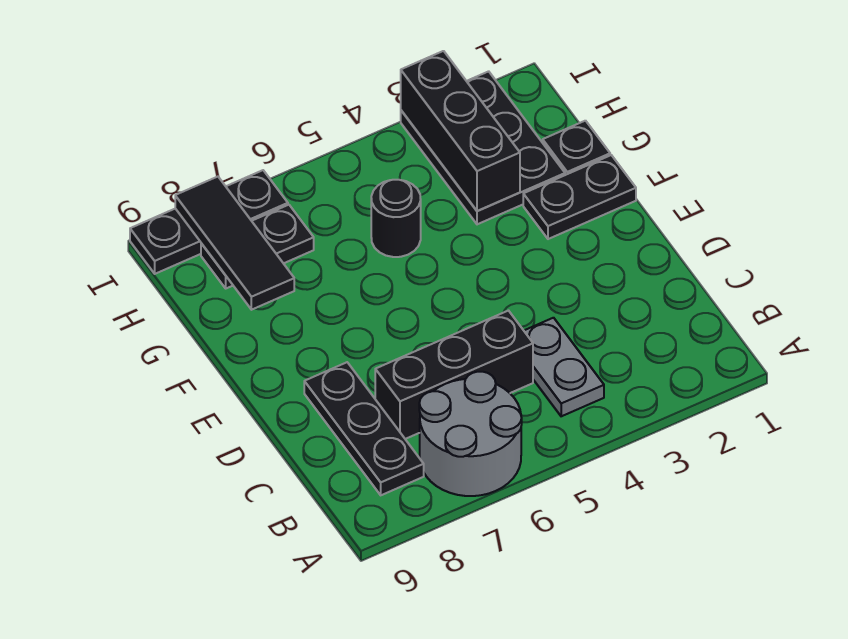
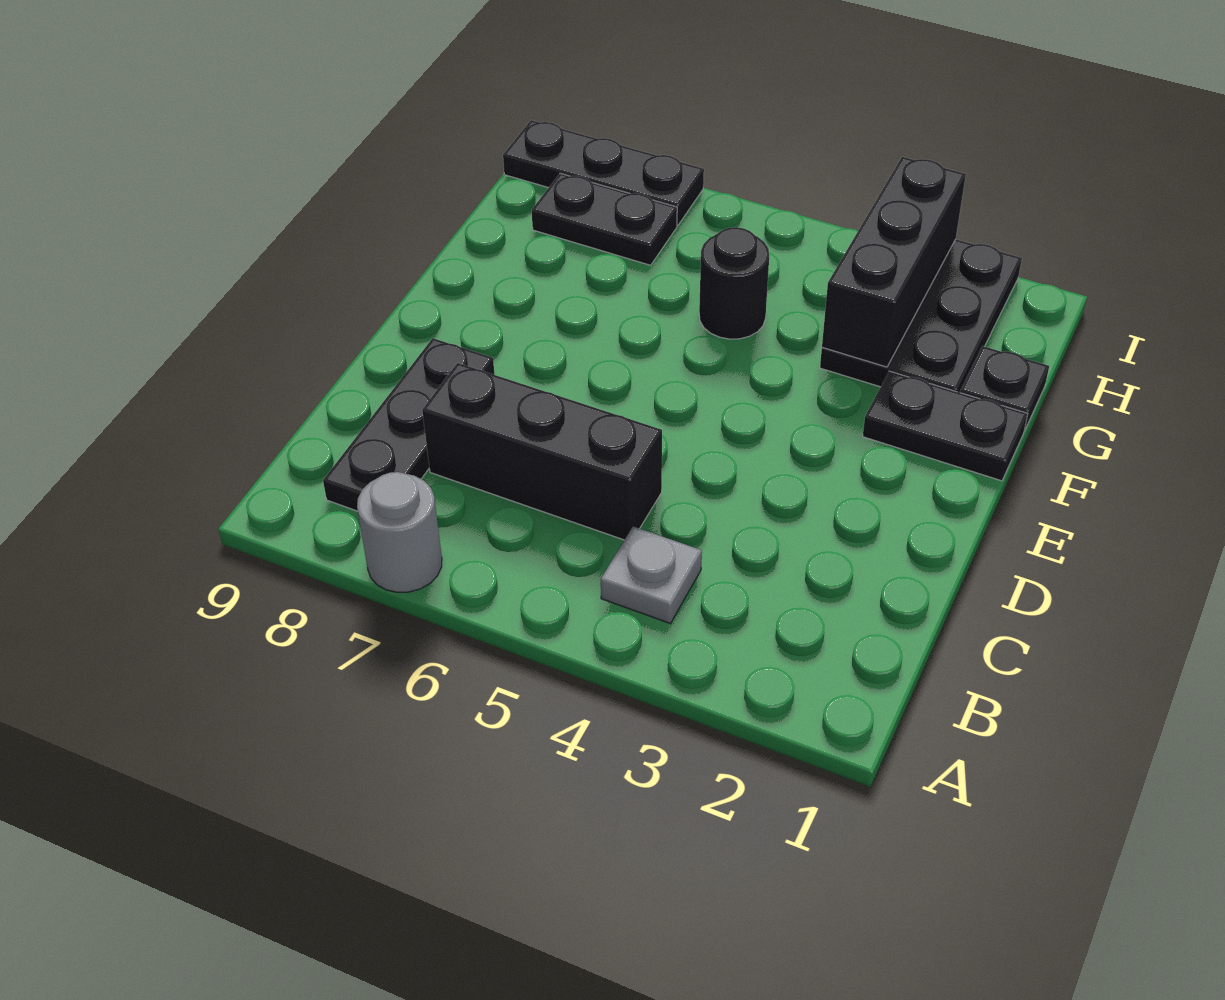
grey round brick A6:B7 level 1 -> grey round brick A7 level 1
grey plate B4:C4 level 1 -> grey plate B4 level 1
black tile G8:I8 level 2 -> none

